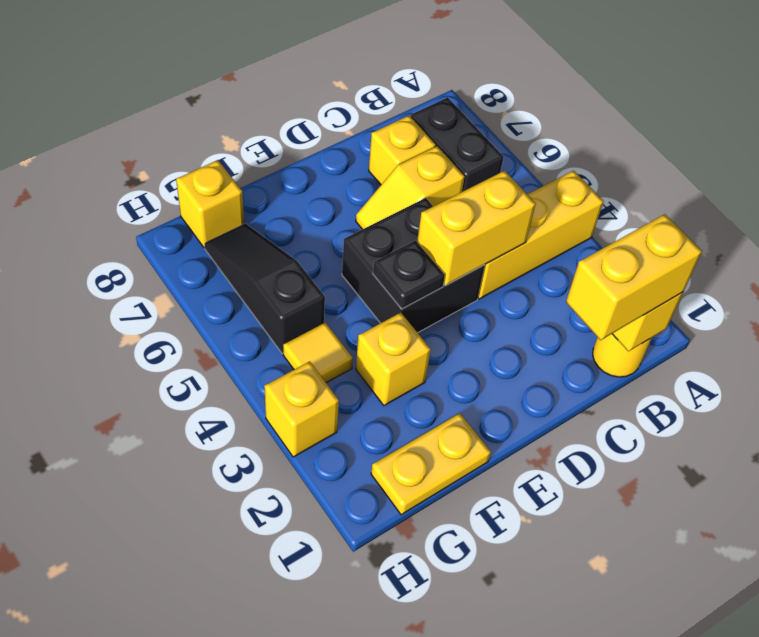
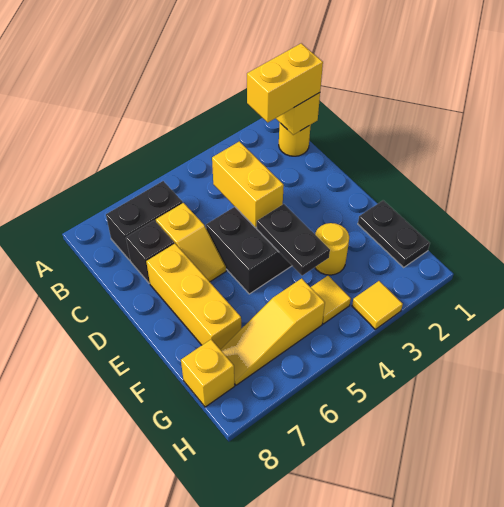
yellow brick A4:C4 level 1 -> yellow brick D7:F7 level 1
yellow brick B1:C1 level 3 -> yellow brick B1:B2 level 3
yellow brick C7 level 1 -> black brick C7 level 1
black plate E4 level 2 -> black plate E4:F4 level 2
yellow plate F1:G1 level 1 -> black plate F1:G1 level 1
yellow brick F3 level 1 -> yellow round brick F3 level 1
black slope G5:G7 level 1 top 5 -> yellow slope G5:G7 level 1 top 5
yellow brick H3 level 1 -> yellow tile H3 level 1

